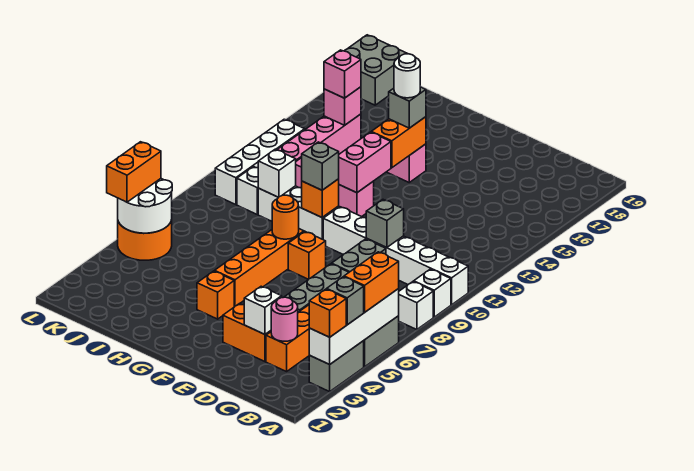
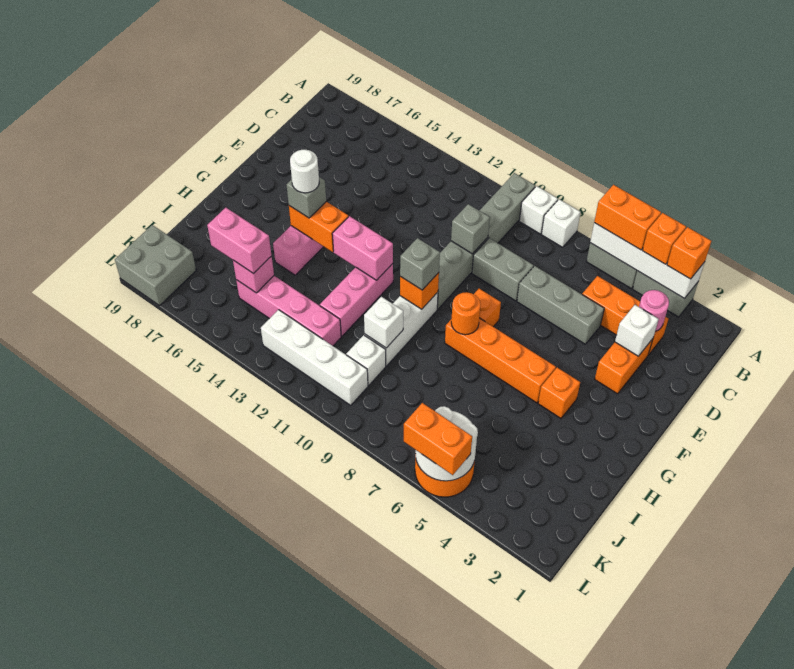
grey brick A4 level 3 -> orange brick A4 level 3
white brick A10:F10 level 1 -> grey brick A10:F10 level 1
pink brick J15 level 3 -> pink brick J15:J16 level 3

